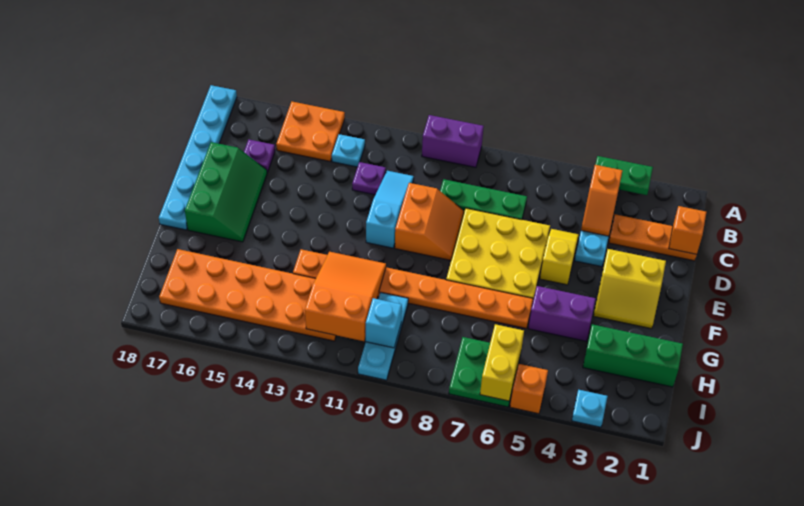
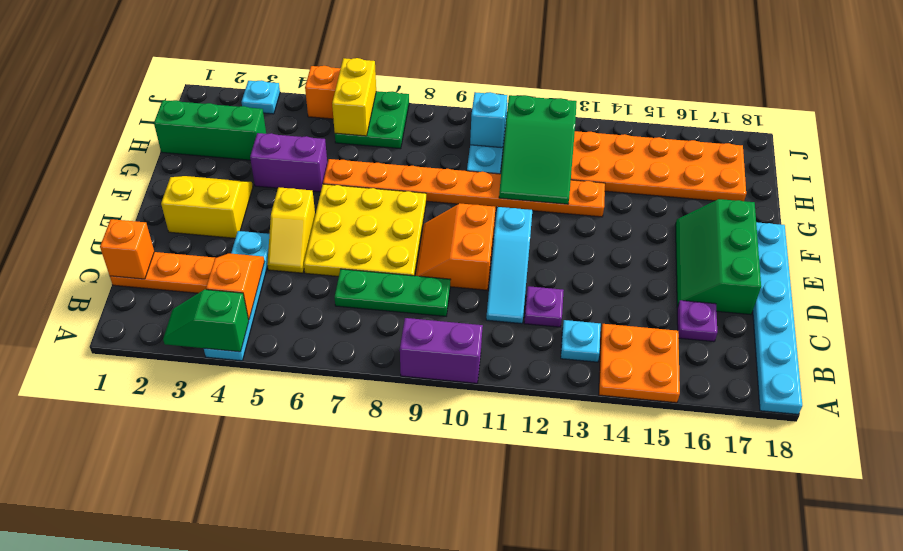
green plate A3:A4 level 2 -> green slope A3:A4 level 2 top 4
orange slope G11:I12 level 2 top I -> green slope G11:I12 level 2 top I

